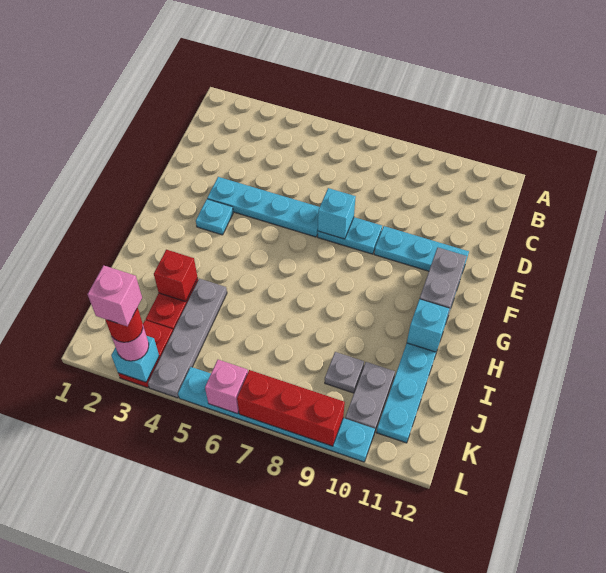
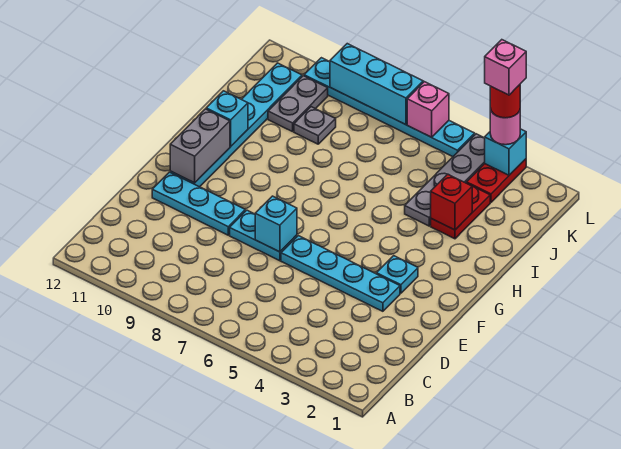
red brick L7:L9 level 2 -> cyan brick L7:L9 level 2

